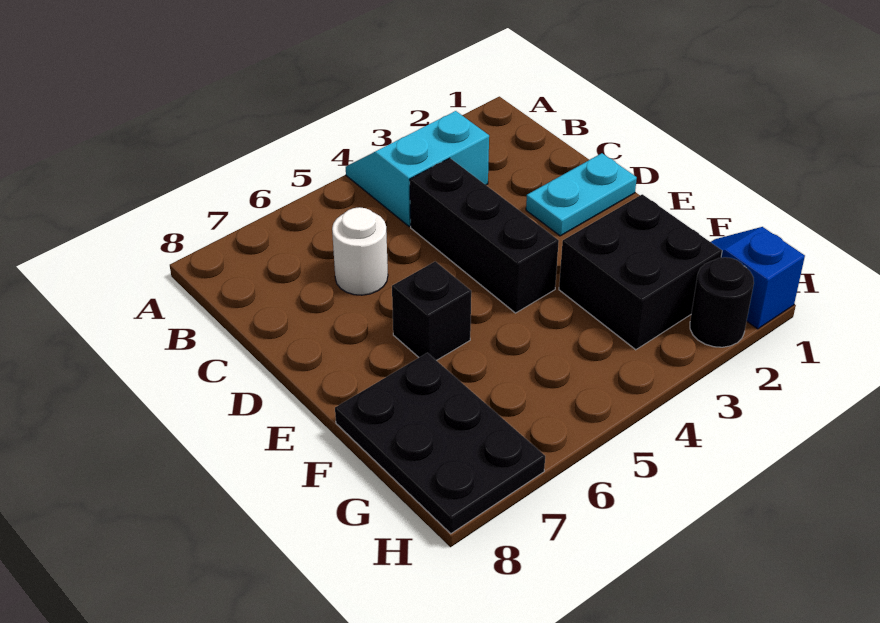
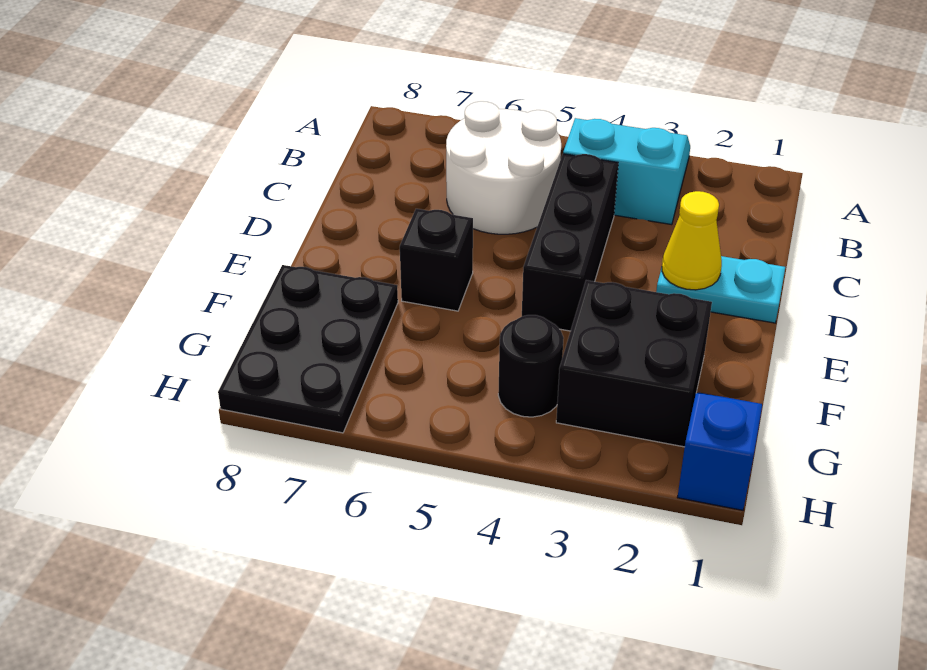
white round brick C6 level 1 -> white round brick B5:C6 level 1
none -> yellow cone D2 level 2
black round brick H2 level 1 -> black round brick G4 level 1

